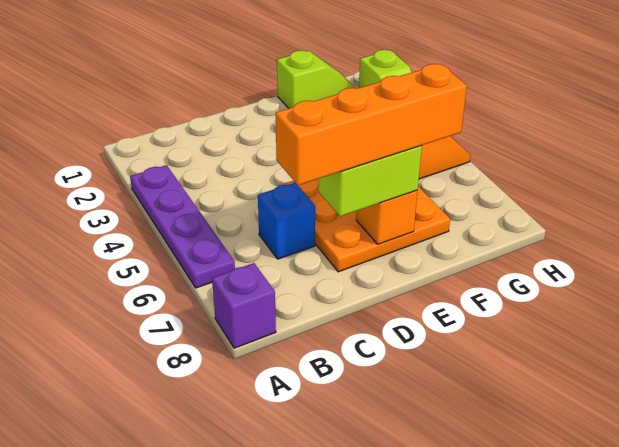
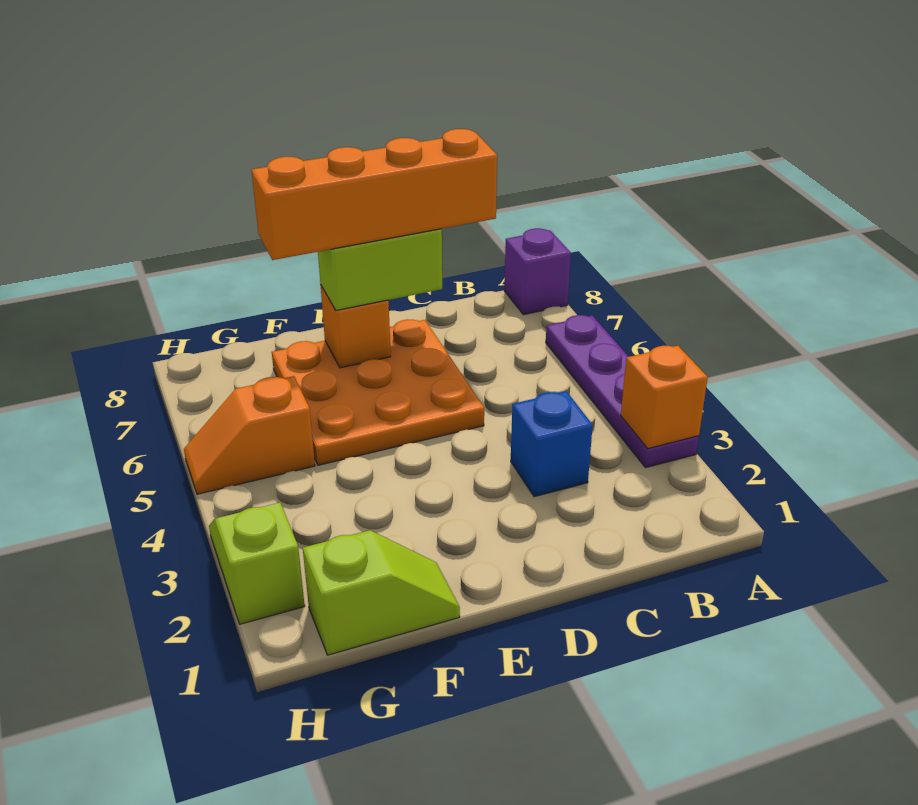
none -> orange brick A3 level 2
blue brick C6 level 1 -> blue brick C3 level 1
lime slope F1:G1 level 1 top F -> lime slope F1:G1 level 1 top G

